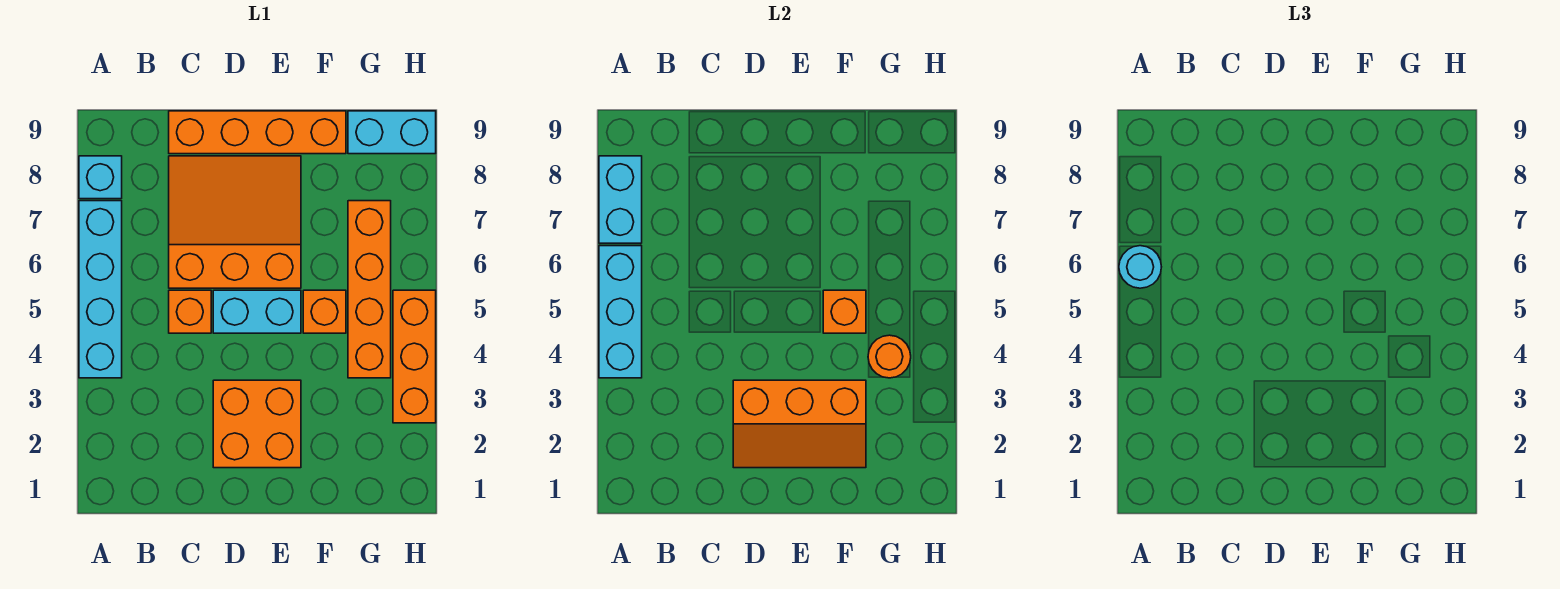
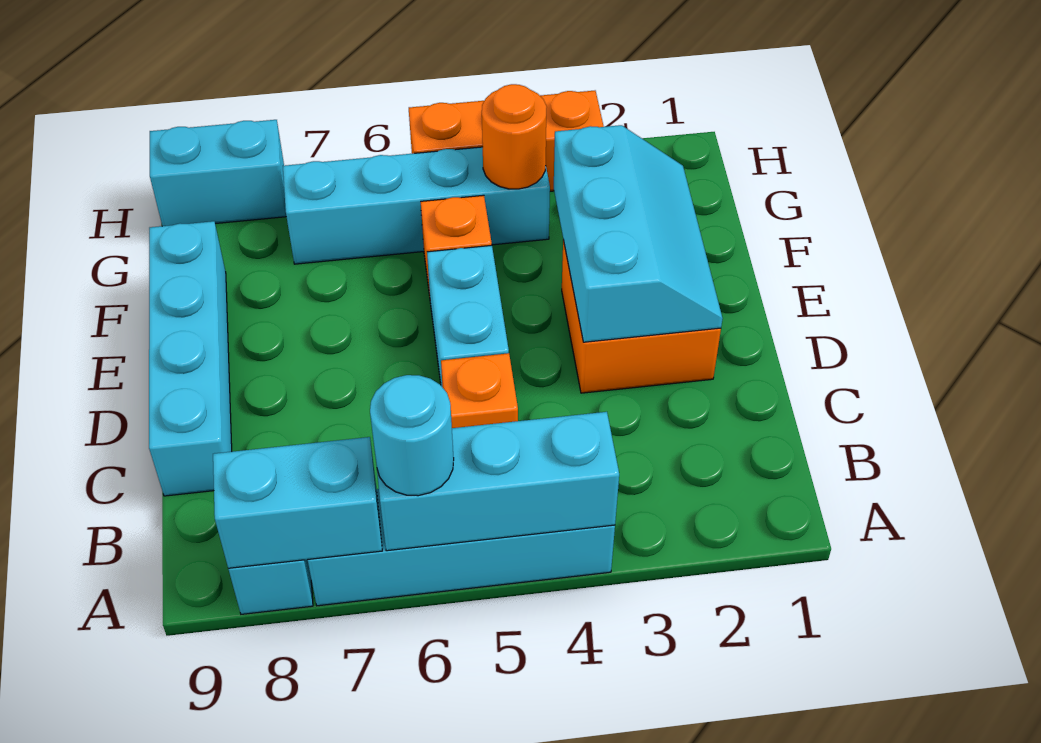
orange slope C6:E8 level 1 top 6 -> none
orange brick C9:F9 level 1 -> cyan brick C9:F9 level 1
orange slope D2:F3 level 2 top 3 -> cyan slope D2:F3 level 2 top 3
orange brick F5 level 2 -> none
orange brick G4:G7 level 1 -> cyan brick G4:G7 level 1
cyan brick G9:H9 level 1 -> cyan brick H8:H9 level 1

